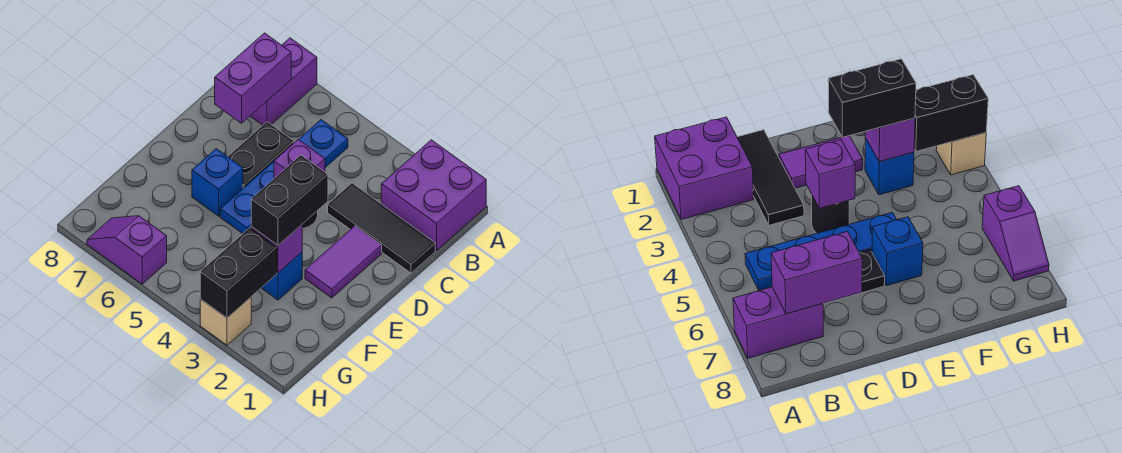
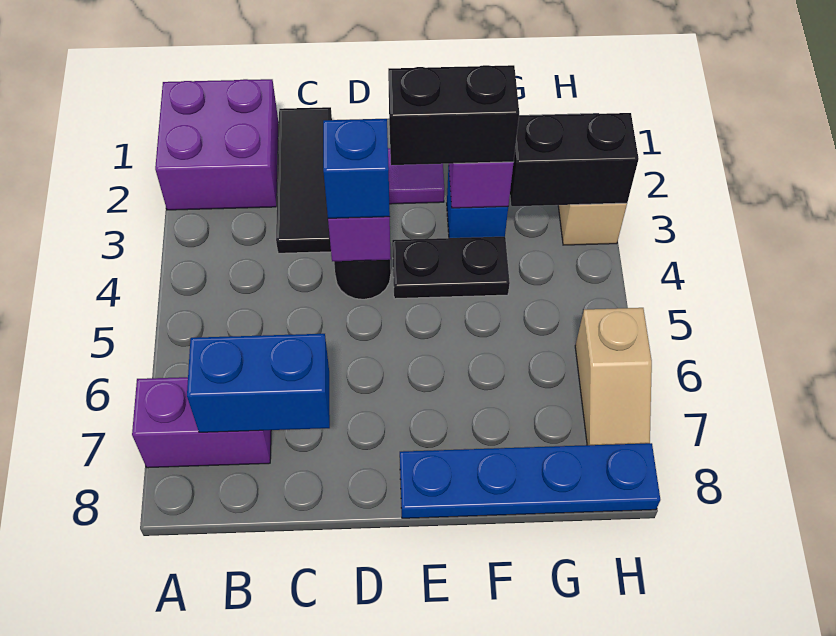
blue plate B5:E5 level 1 -> blue plate E8:H8 level 1
purple brick B7:C7 level 2 -> blue brick B7:C7 level 2
black plate C6:D6 level 1 -> black plate E4:F4 level 1
blue brick E6 level 1 -> blue brick D4 level 3
purple slope H6:H7 level 1 top 6 -> tan slope H6:H7 level 1 top 6

